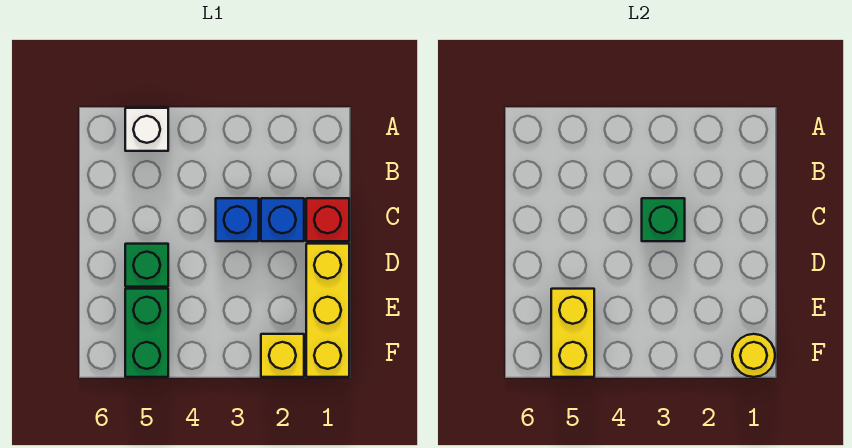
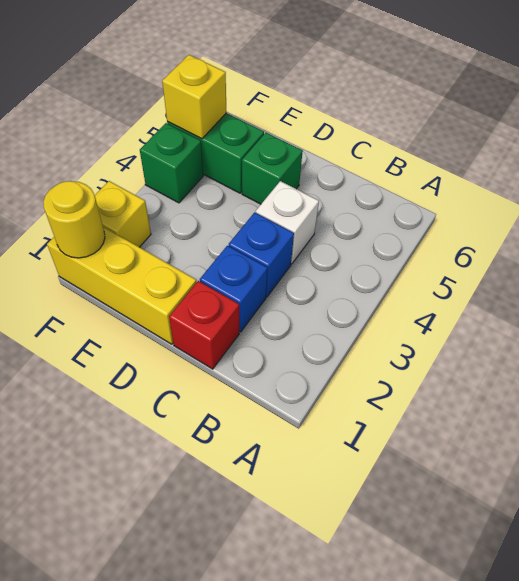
white brick A5 level 1 -> white brick C4 level 1
green brick C3 level 2 -> green brick F4 level 1
yellow brick E5:F5 level 2 -> yellow brick F5 level 2

